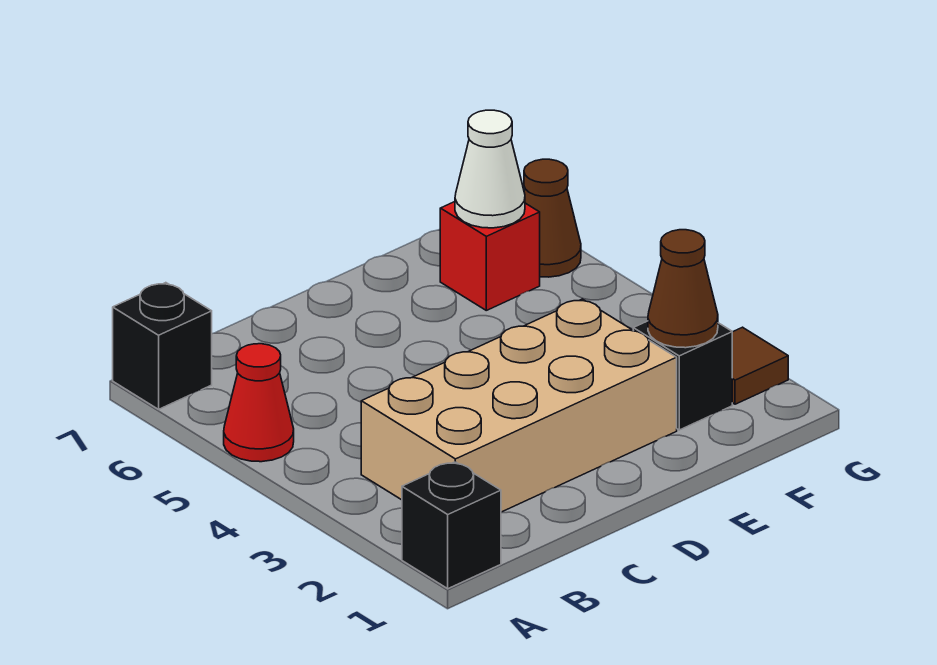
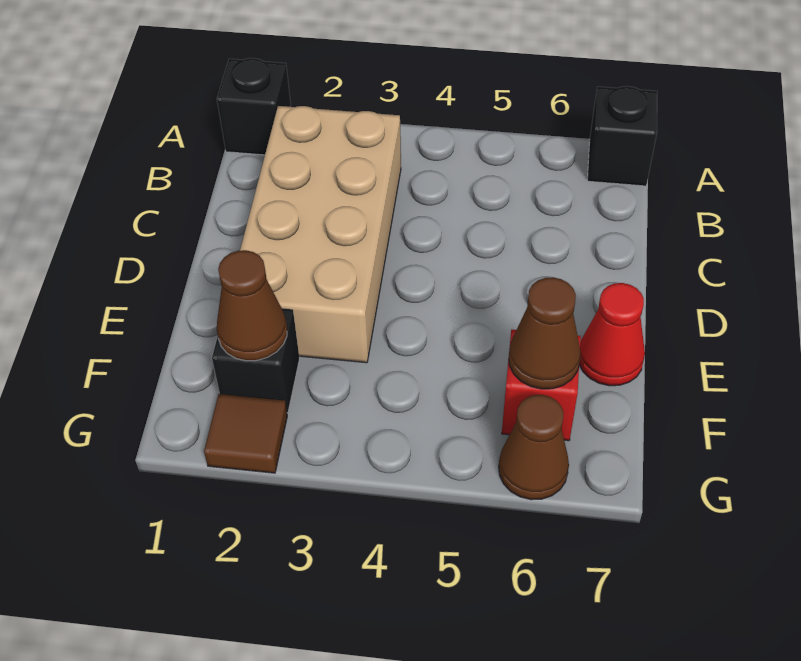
red cone A5 level 1 -> red cone E7 level 1
white cone F6 level 2 -> brown cone F6 level 2

